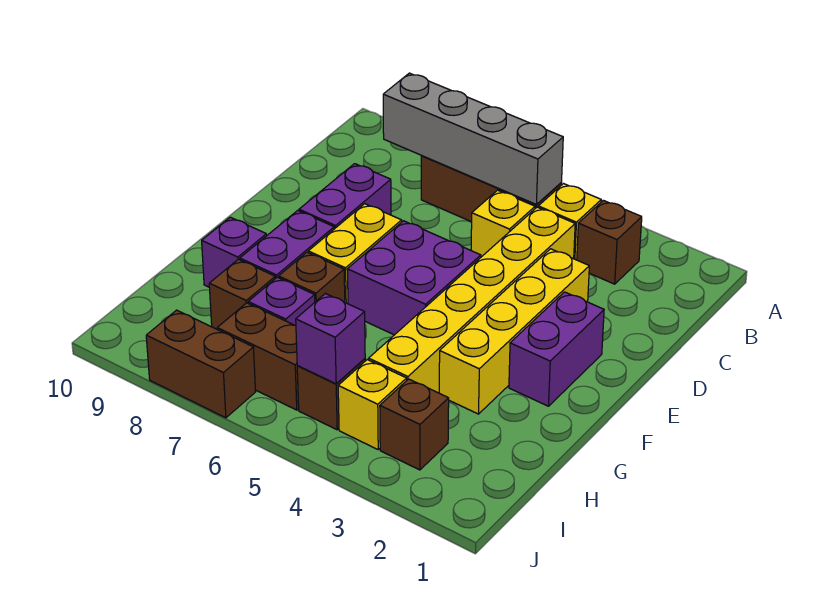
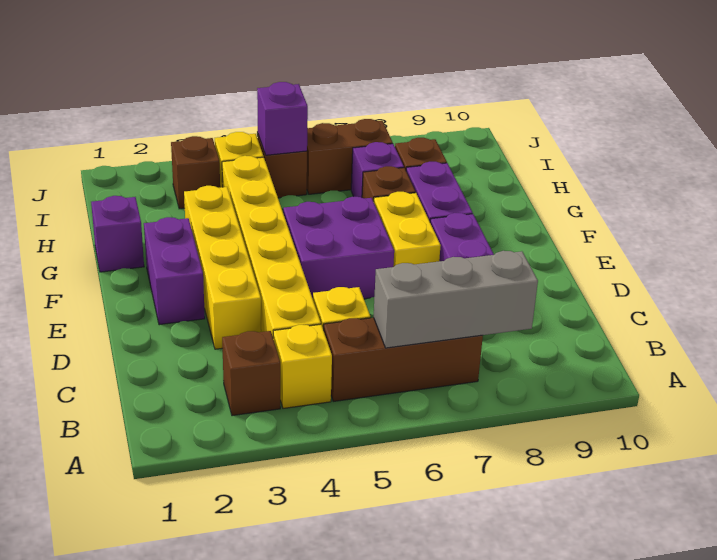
grey brick B5:B8 level 2 -> grey brick B6:B8 level 2
purple brick G9 level 1 -> purple brick G1 level 1
brown brick J7:J8 level 1 -> none

